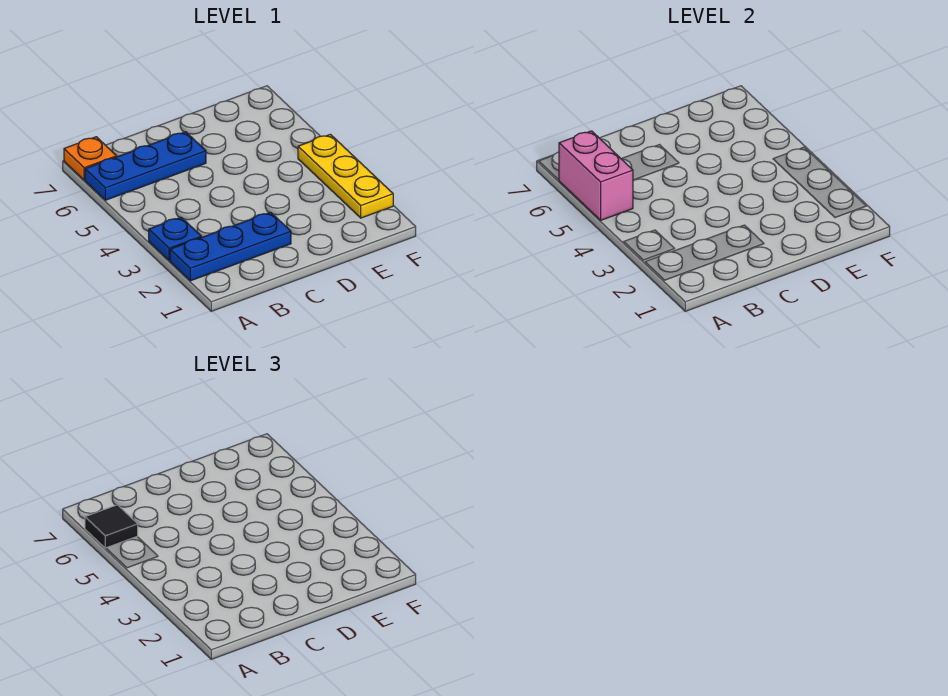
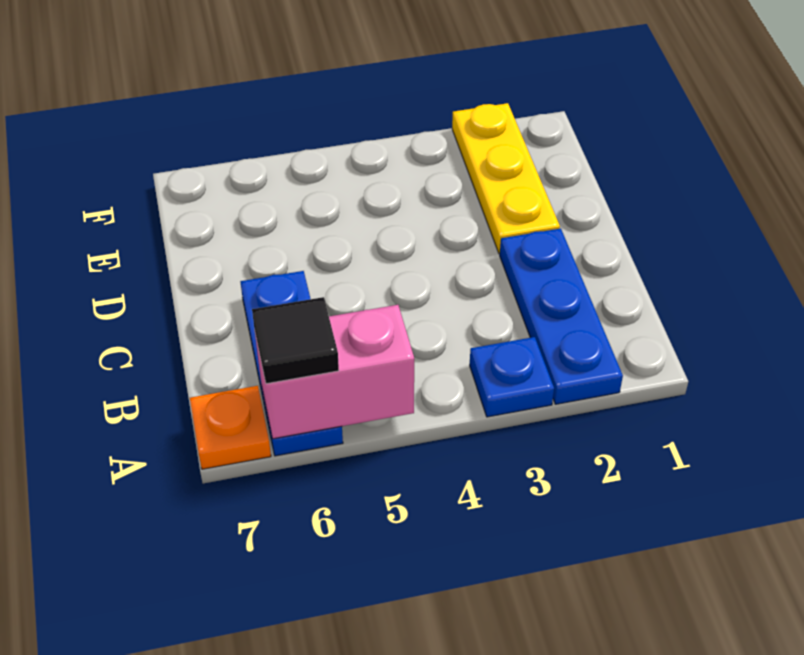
yellow plate F2:F4 level 1 -> yellow plate D2:F2 level 1

